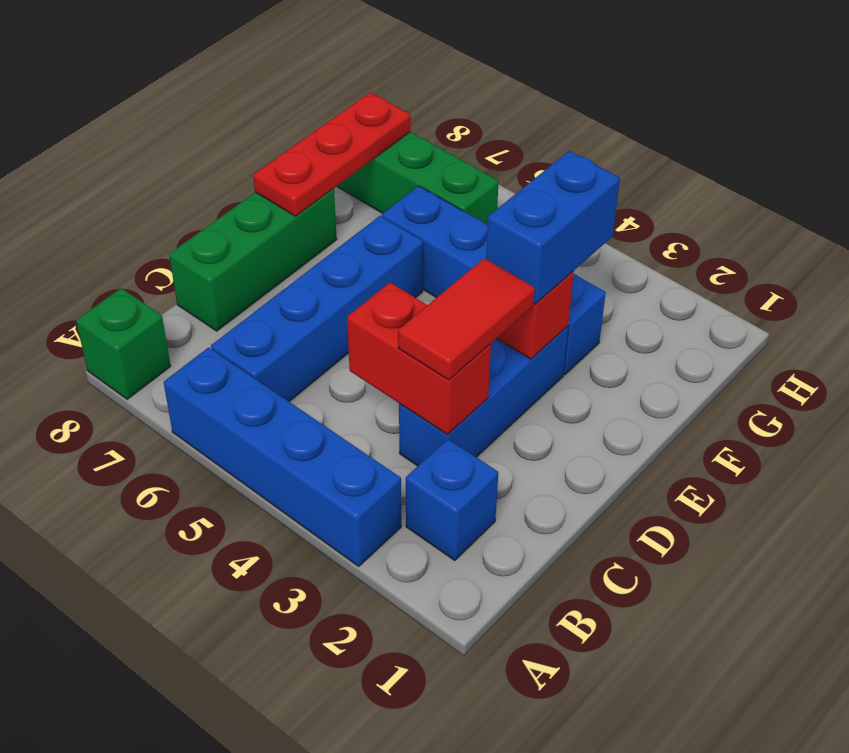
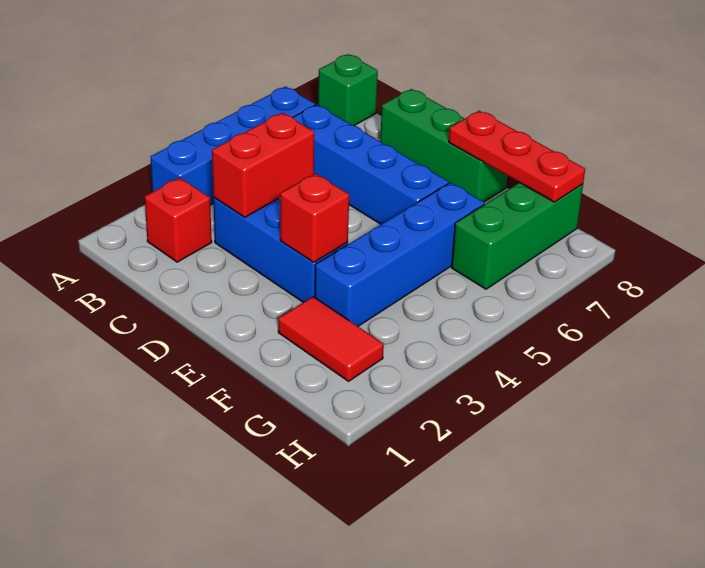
blue brick B2 level 1 -> red brick B2 level 1
red tile C3:D3 level 3 -> red tile F2:G2 level 1
blue brick E3:F3 level 3 -> none

